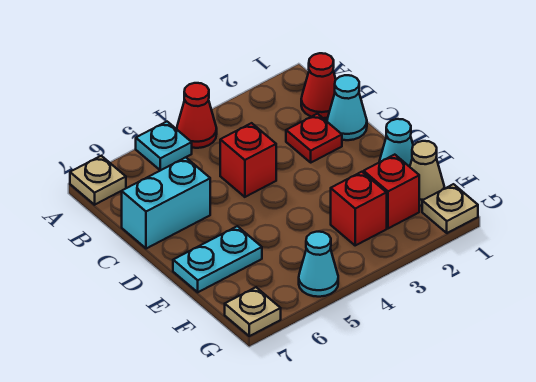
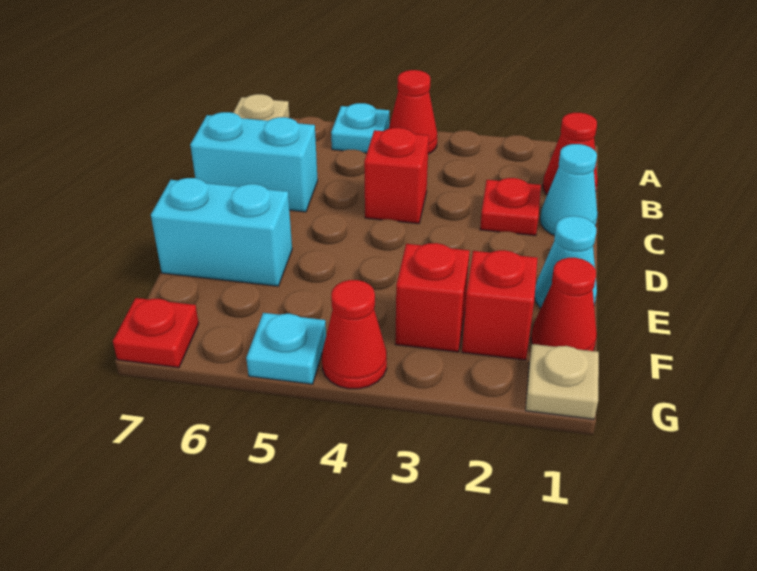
cyan plate E6:E7 level 1 -> cyan brick E6:E7 level 1
tan cone F1 level 1 -> red cone F1 level 1
none -> red cone G4 level 1
cyan cone G5 level 1 -> cyan plate G5 level 1
tan plate G7 level 1 -> red plate G7 level 1

